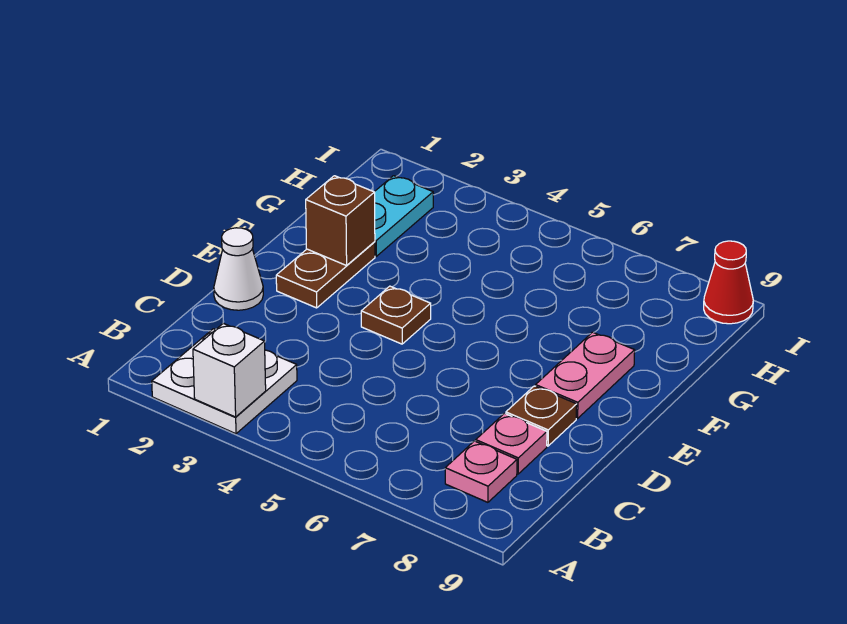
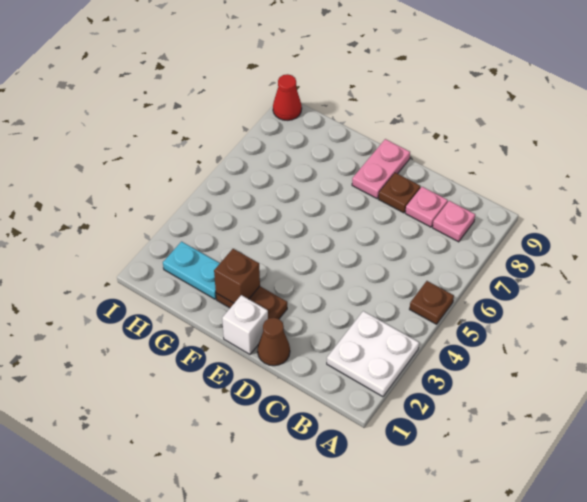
white brick A3 level 2 -> white brick E1 level 1
white cone D1 level 1 -> brown cone D1 level 1
brown plate E4 level 1 -> brown plate A5 level 1
pink plate E8:F8 level 1 -> pink plate E8:E9 level 1

